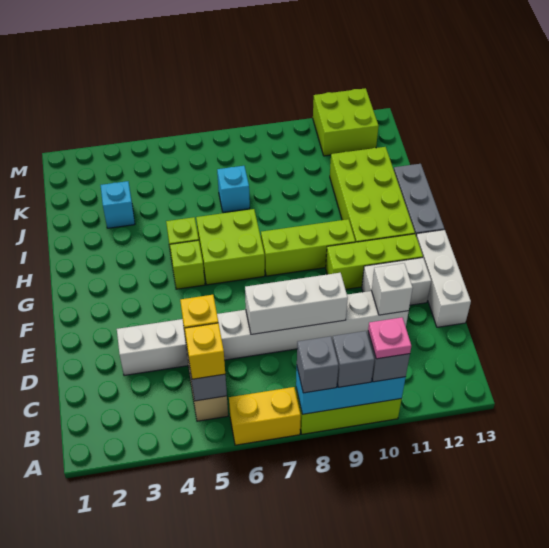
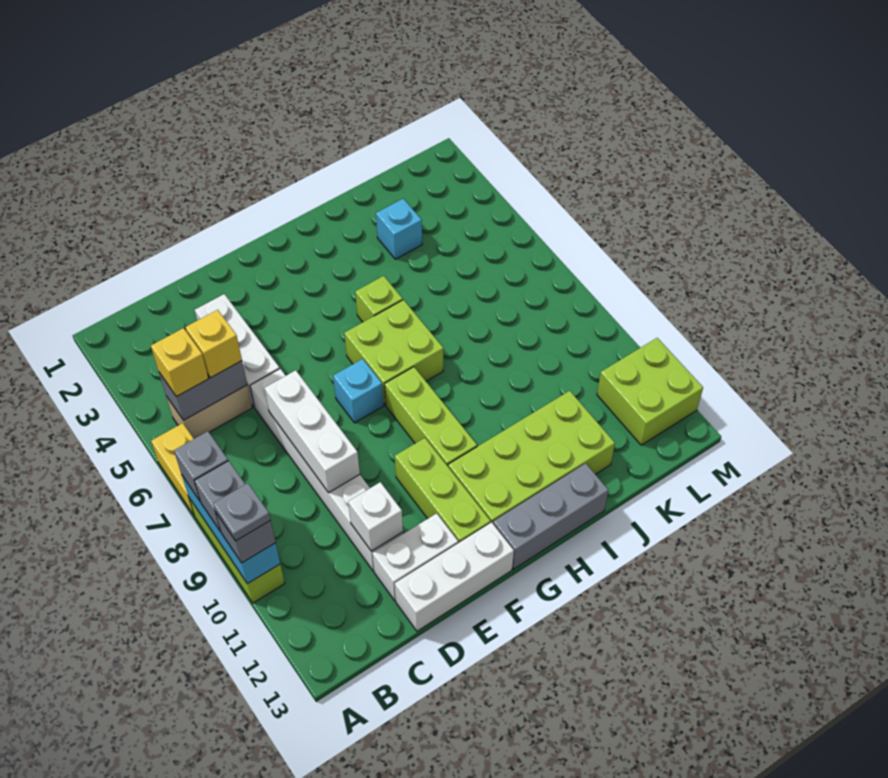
pink plate A10 level 4 -> grey plate A10 level 4
white brick E11:E12 level 1 -> white brick D12:E12 level 1
lime brick G5 level 1 -> none
cyan brick J7 level 1 -> cyan brick F7 level 1

